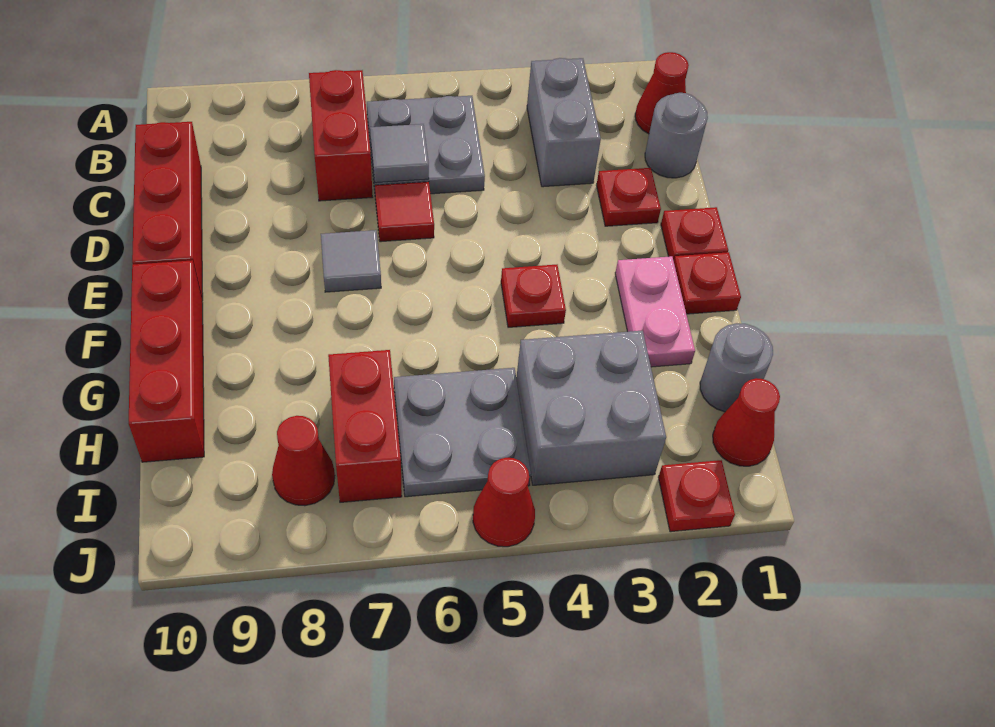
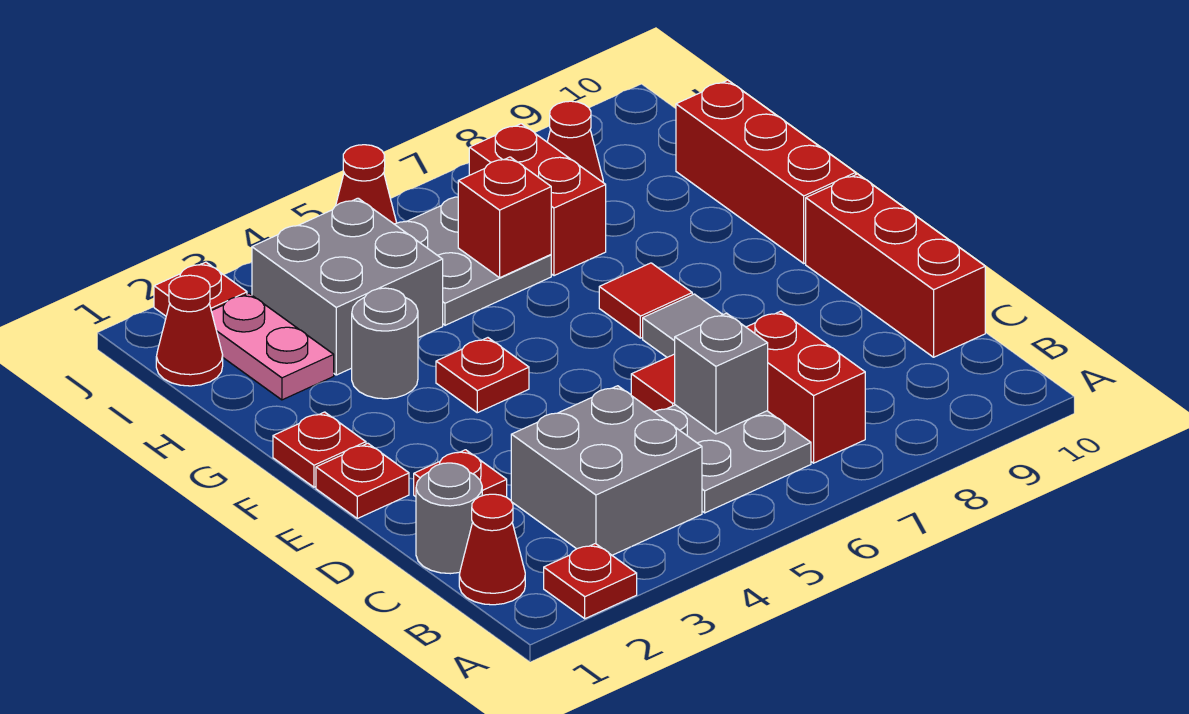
none -> red plate A2 level 1
grey brick B3:C3 level 1 -> grey brick B3:C4 level 1
grey tile C6 level 2 -> grey brick C6 level 2
pink plate F2:G2 level 1 -> pink plate H2:I2 level 1
none -> red tile F7 level 1
grey round brick H1 level 1 -> grey round brick G3 level 1
none -> red brick H6 level 2

